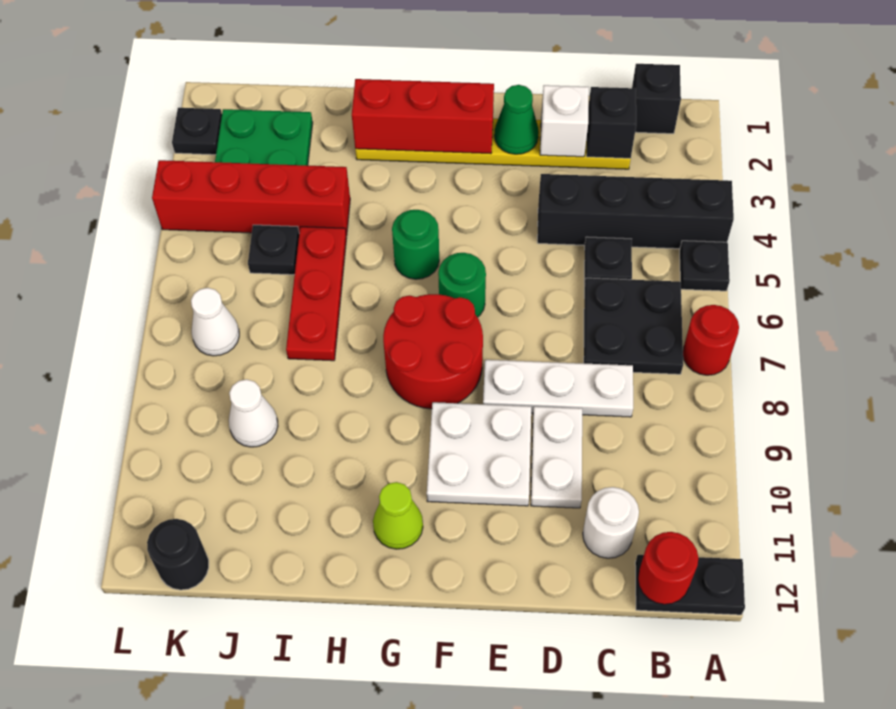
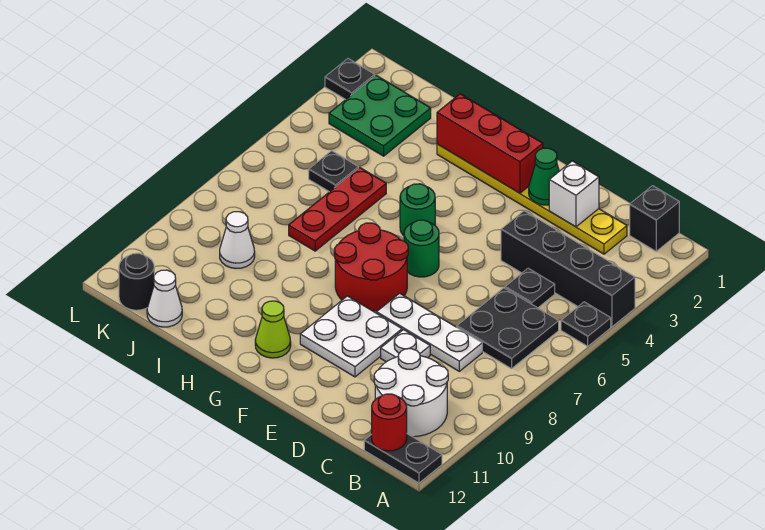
red round brick A7 level 1 -> none
black brick C2 level 2 -> none
white round brick C11 level 1 -> white round brick B10:C11 level 1
white plate D9:D10 level 1 -> white plate D9 level 1
red brick I4:L4 level 1 -> none
white cone K7 level 1 -> white cone J12 level 1

